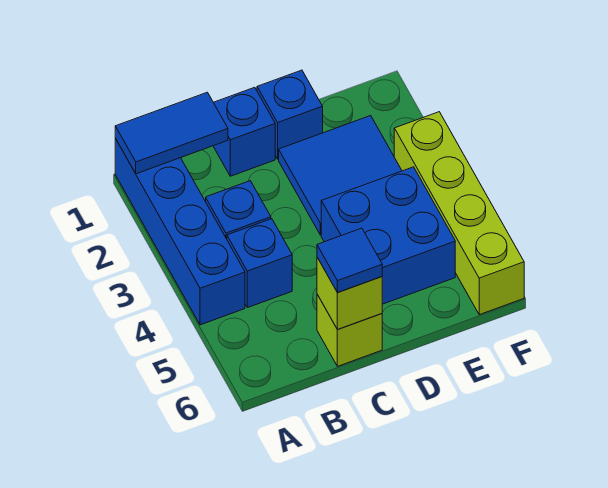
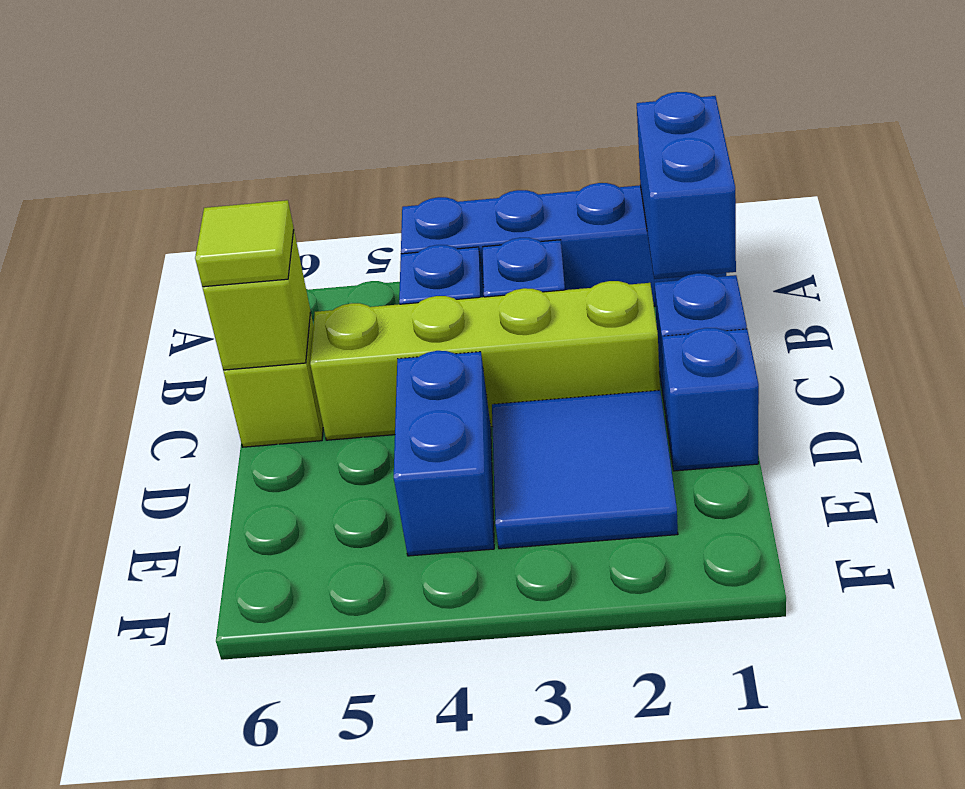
blue tile A1:B1 level 2 -> blue brick A1:B1 level 2
blue tile C6 level 3 -> lime tile C6 level 3
blue brick D4:E5 level 1 -> blue brick D4:E4 level 1
lime brick F3:F6 level 1 -> lime brick C2:C5 level 1

